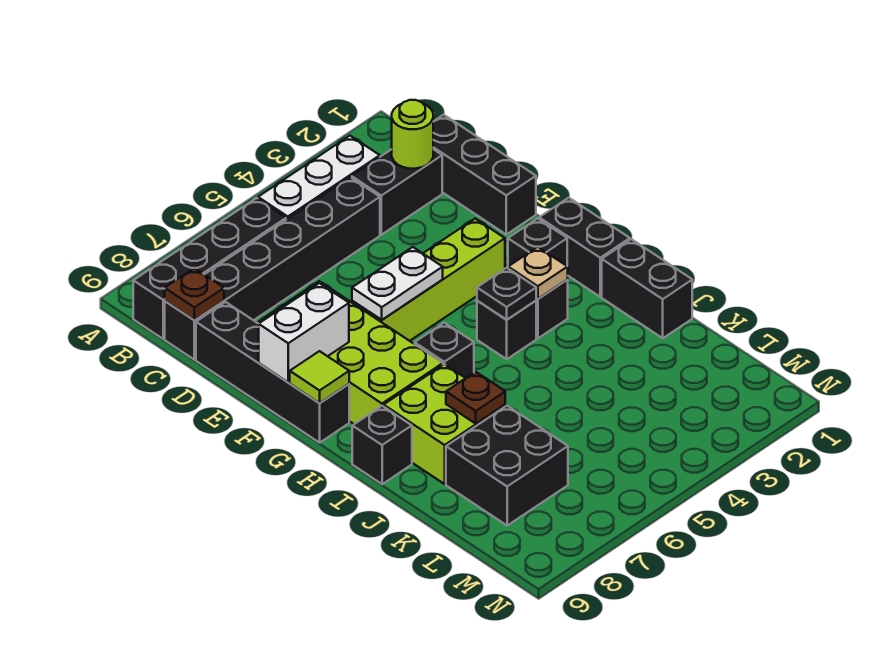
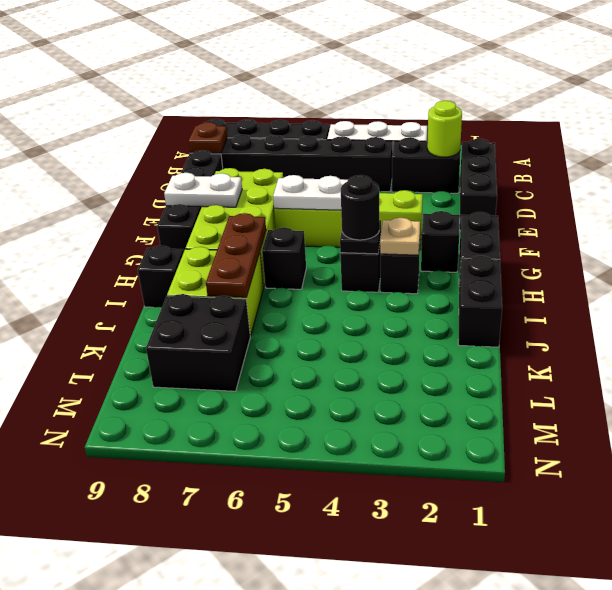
white brick F8:F9 level 2 -> white plate F8:F9 level 2
lime tile G9 level 2 -> none
none -> black round brick H4 level 3
brown plate J7 level 2 -> brown plate H7:J7 level 2

